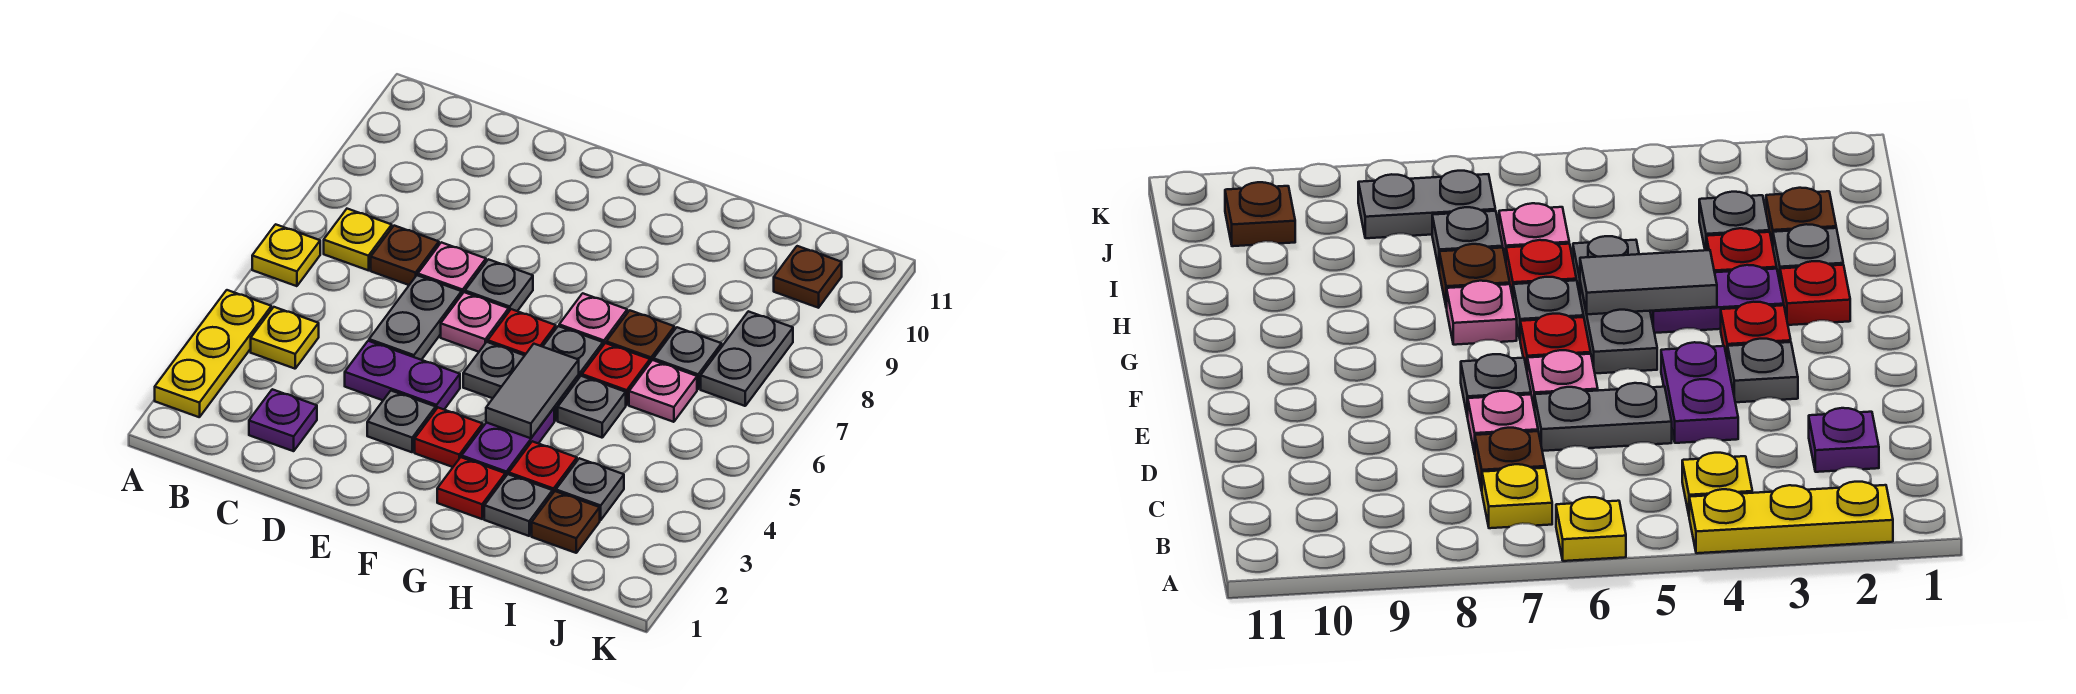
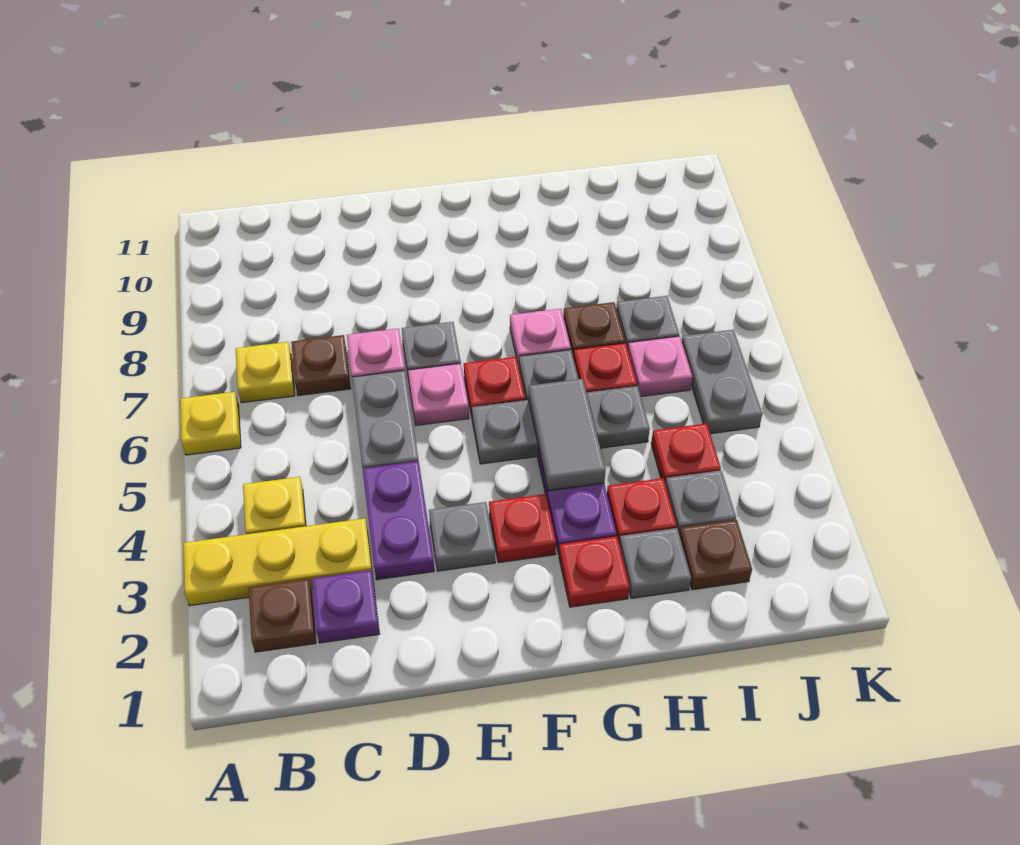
yellow plate A2:A4 level 1 -> yellow plate A3:C3 level 1
purple plate D4:E4 level 1 -> purple plate D3:D4 level 1
none -> red plate I4 level 1
grey plate J7:J8 level 1 -> grey plate J5:J6 level 1
brown plate J10 level 1 -> brown plate B2 level 1

